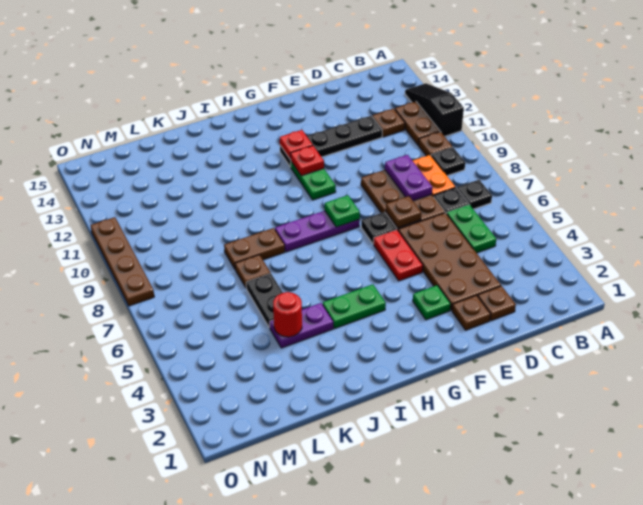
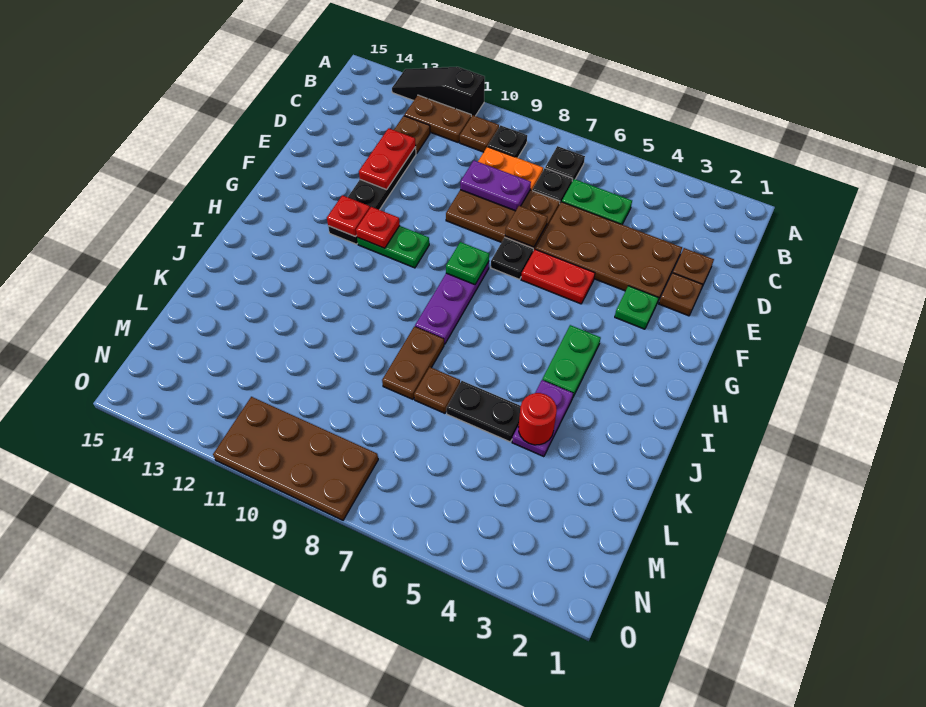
none -> red plate D12:E12 level 2
brown plate O8:O11 level 1 -> brown plate N8:O11 level 1

